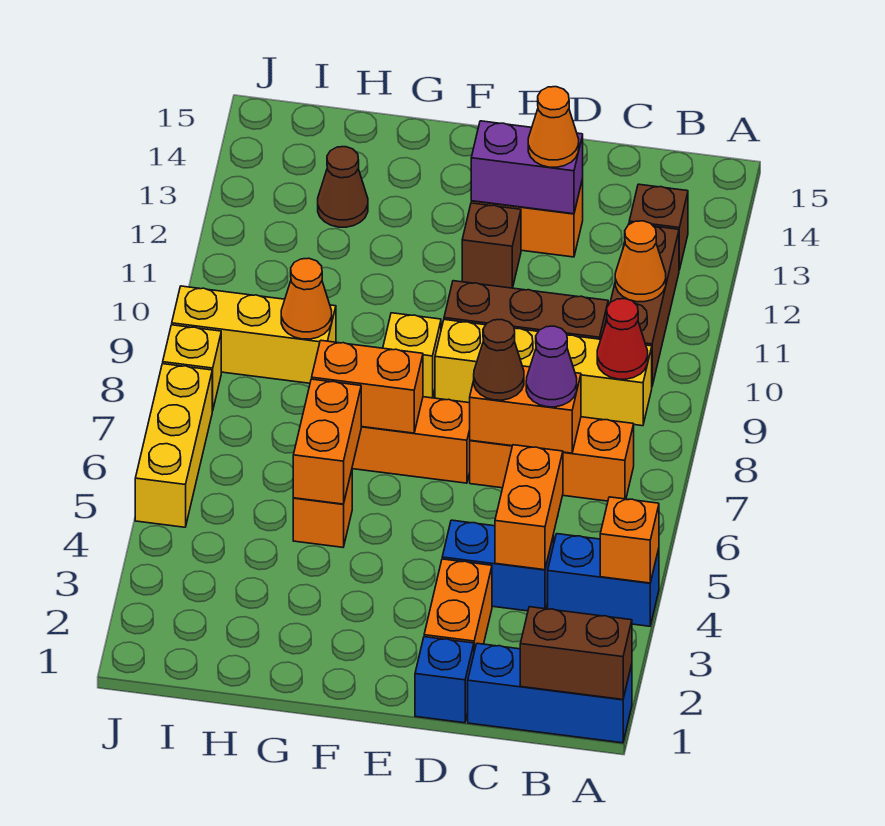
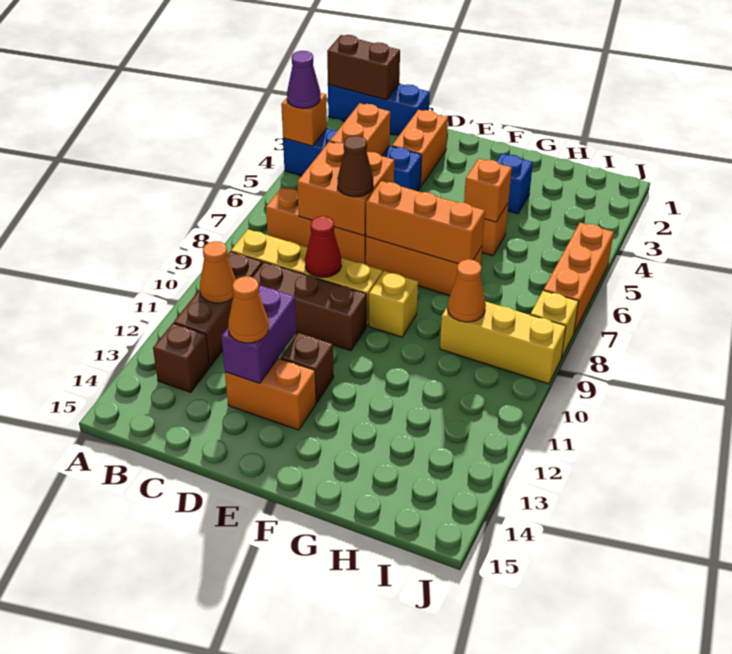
red cone B9 level 2 -> red cone D9 level 2
orange brick C7:D7 level 2 -> orange brick C6:D7 level 2
purple cone C7 level 3 -> purple cone A4 level 3
blue brick D1 level 1 -> blue brick G3 level 1
purple brick D13:E13 level 2 -> purple brick D12:D13 level 2
orange brick F7:G7 level 2 -> orange brick E7:G7 level 2
orange brick G5:G6 level 2 -> orange brick G5 level 2
brown cone H13 level 1 -> none
yellow brick J5:J7 level 1 -> orange brick J5:J7 level 1

